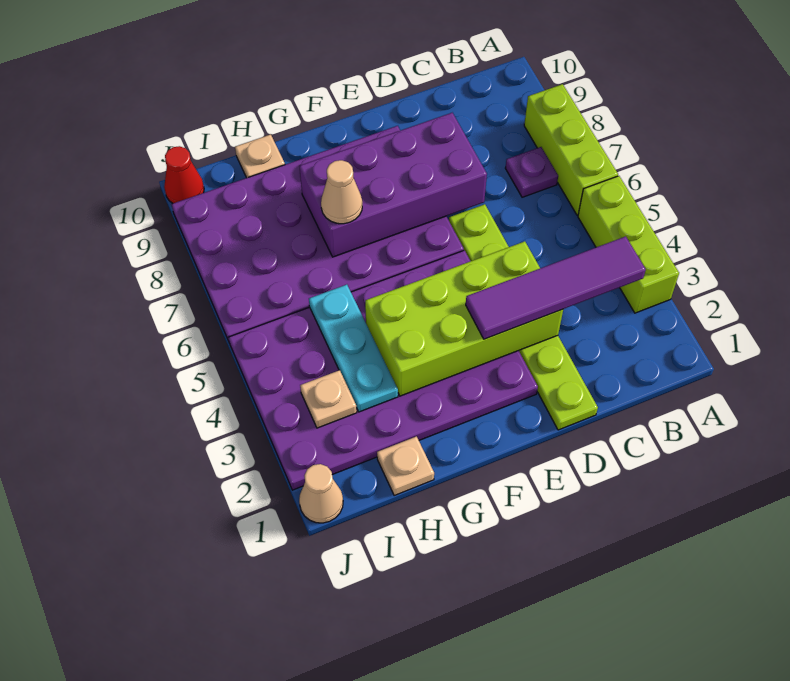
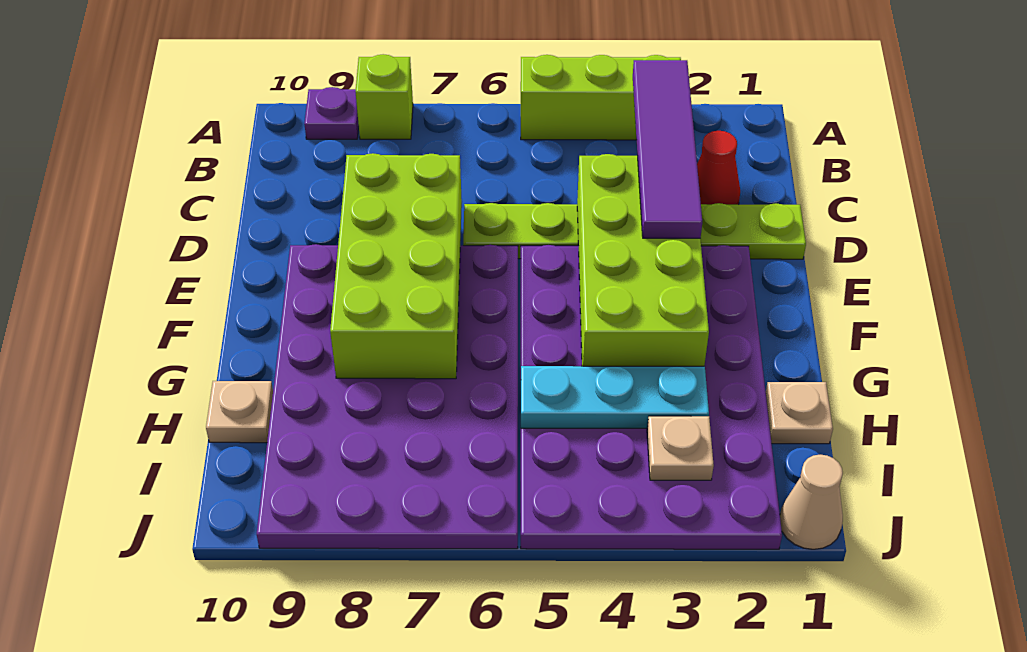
lime brick A6:A8 level 1 -> lime brick A8 level 1
purple plate B7 level 1 -> purple plate A9 level 1
purple brick D7:G8 level 2 -> lime brick D7:G8 level 2
tan cone G7 level 3 -> none
red cone J10 level 1 -> red cone C2 level 1

